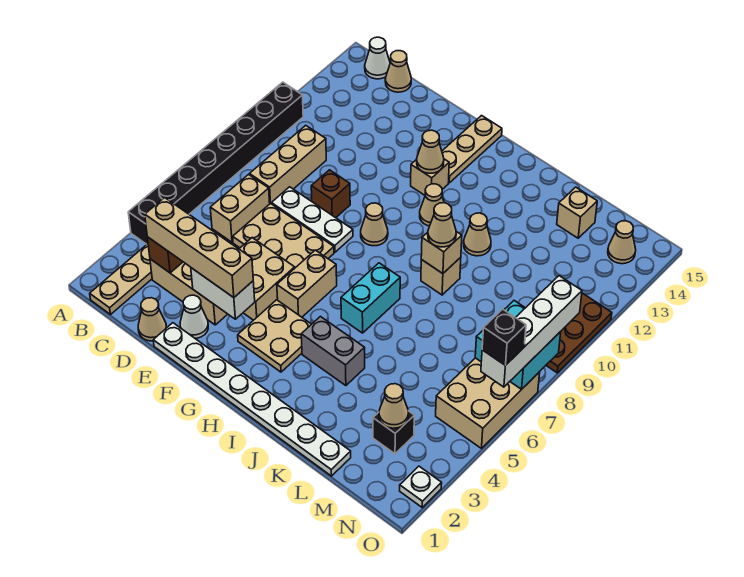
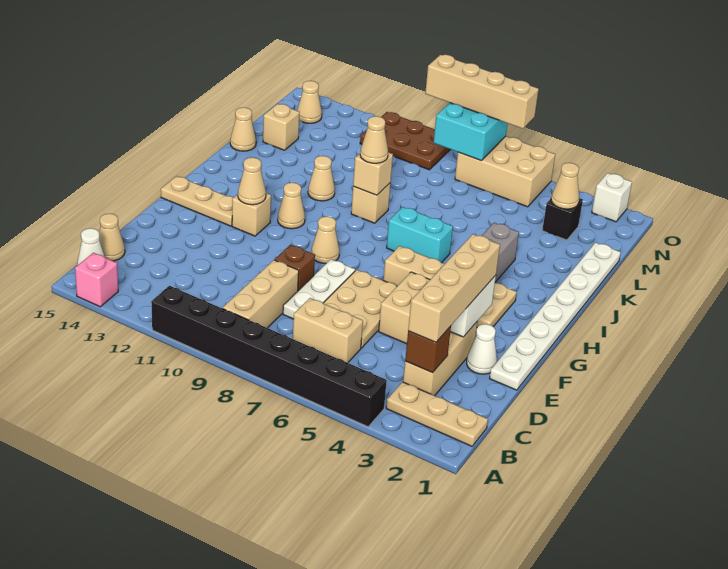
none -> pink brick A14 level 1
tan brick C8:C10 level 1 -> tan brick B9:D9 level 1
tan cone D1 level 1 -> tan cone K15 level 1
white plate O2 level 1 -> white brick O2 level 1
white brick O6:O9 level 3 -> tan brick O6:O9 level 3
black brick O6 level 4 -> none

